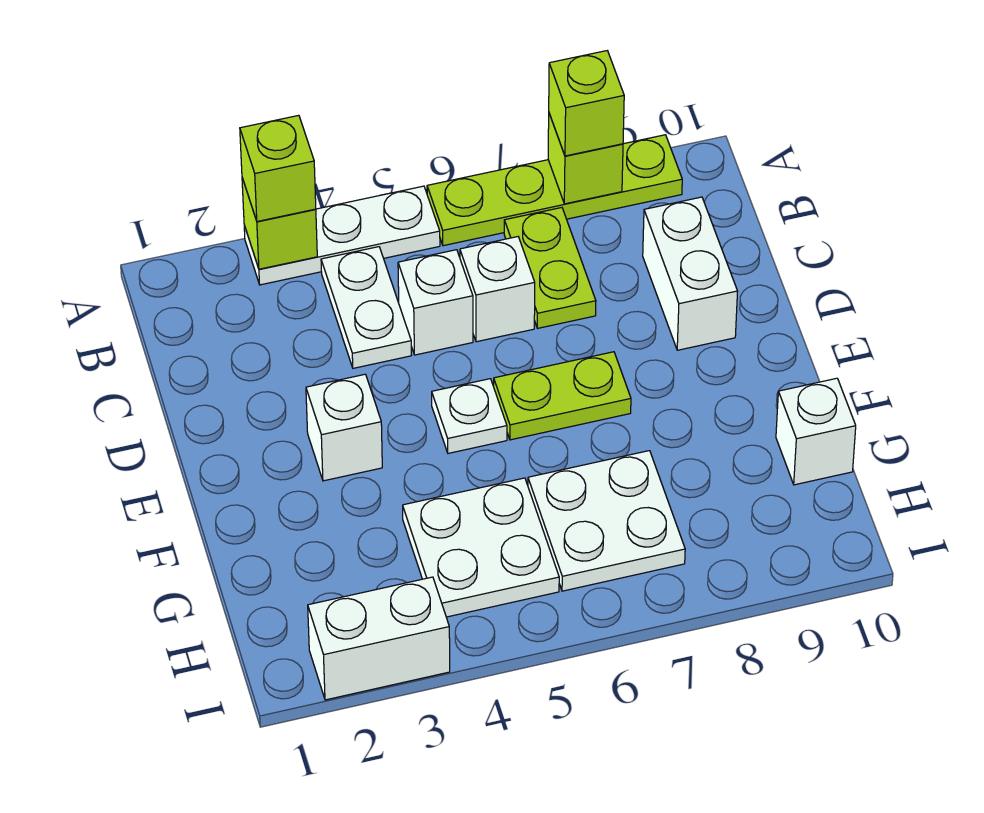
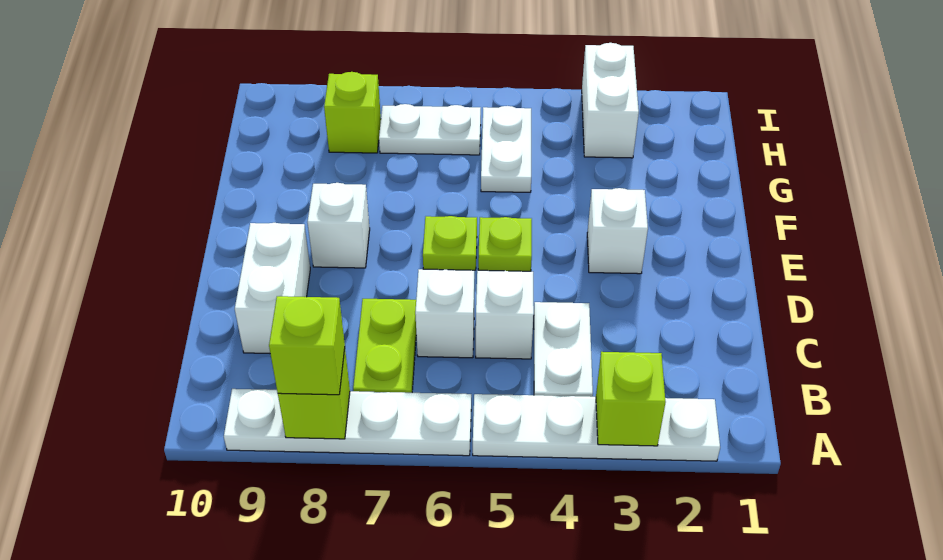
white plate A3:A5 level 1 -> white plate A2:A5 level 1
lime brick A3 level 3 -> lime brick H8 level 1
lime plate A6:A9 level 1 -> white plate A6:A9 level 1
white plate E5 level 1 -> lime plate E5 level 1
lime plate E6:E7 level 1 -> lime plate E6 level 1
white plate G4:H5 level 1 -> white plate G5:H5 level 1
white plate G6:H7 level 1 -> white plate H6:H7 level 1
white brick G10 level 1 -> white brick E8 level 1
white brick I2:I3 level 1 -> white brick H3:I3 level 1

